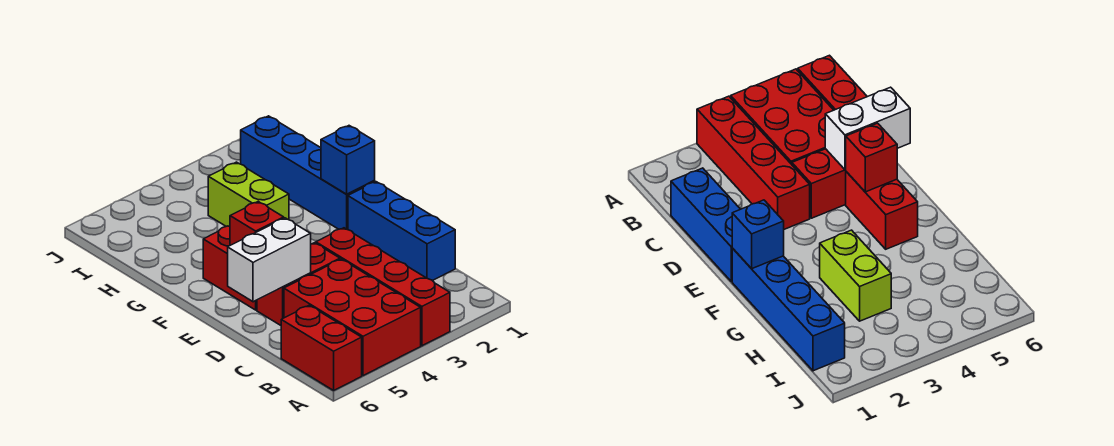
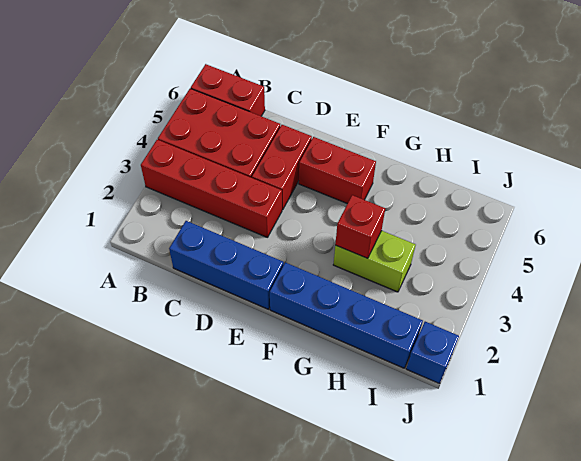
white brick D5:D6 level 2 -> none
red brick E5 level 2 -> red brick G3 level 2
blue brick F1 level 2 -> blue brick J1 level 1

